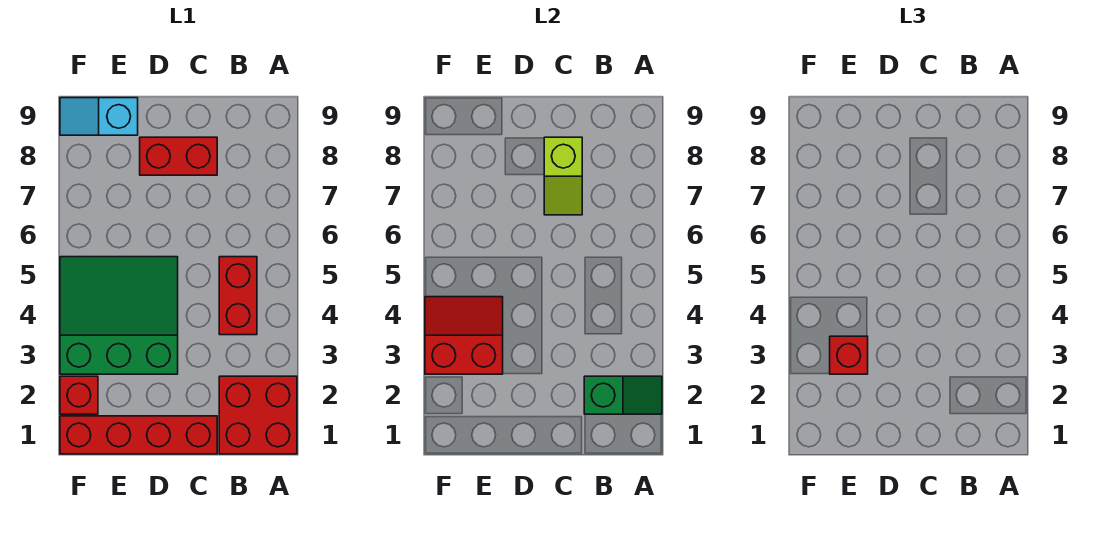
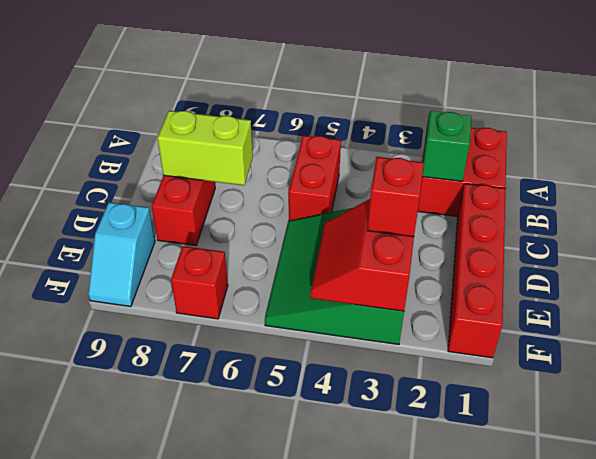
red brick B4:B5 level 1 -> red brick B5:C5 level 1
lime slope C7:C8 level 2 top 8 -> lime brick C7:C8 level 2
red brick F2 level 1 -> red brick F7 level 1

